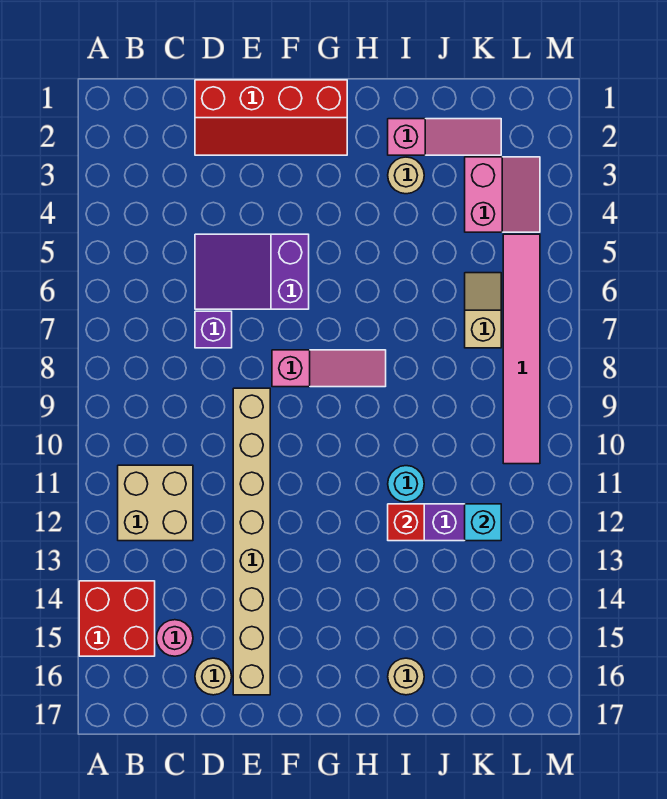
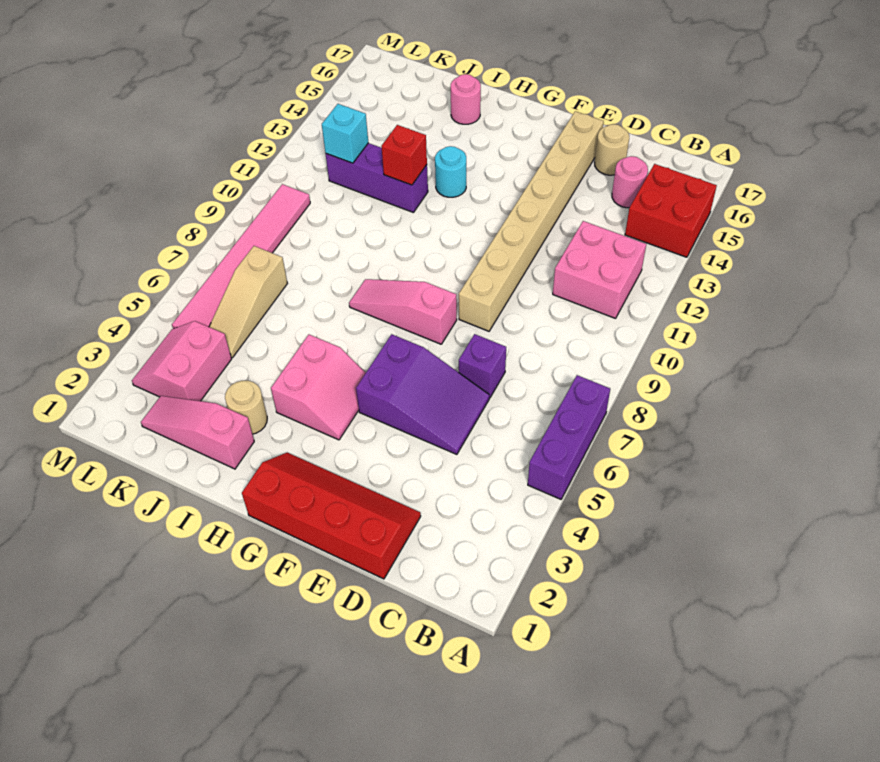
none -> purple brick A5:A7 level 1
tan brick B11:C12 level 1 -> pink brick B11:C12 level 1
none -> pink slope G4:H5 level 1 top H
cyan round brick I11 level 1 -> cyan round brick H13 level 1
tan round brick I16 level 1 -> pink round brick I16 level 1
tan slope K6:K7 level 1 top 7 -> tan slope K5:K7 level 1 top 7

